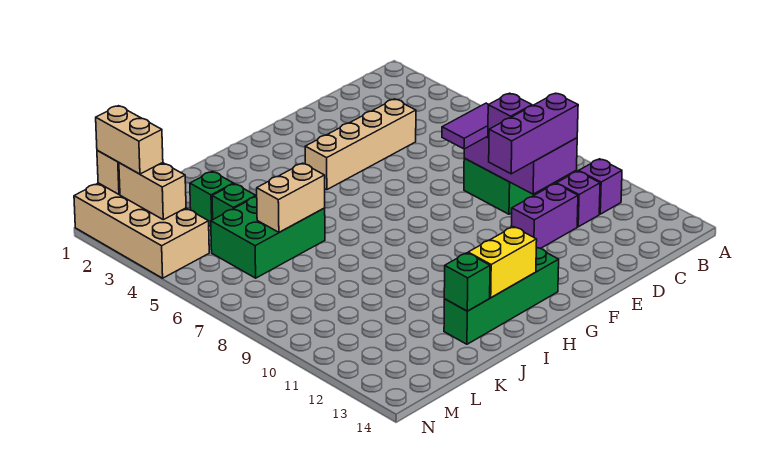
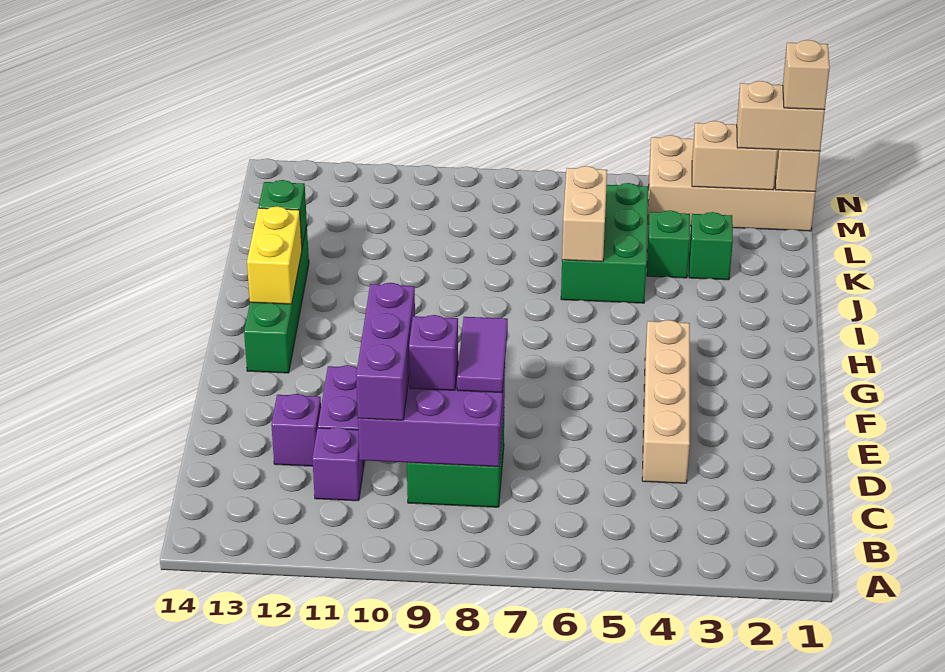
purple brick B11 level 1 -> purple brick D12 level 1
none -> tan brick M1 level 4

